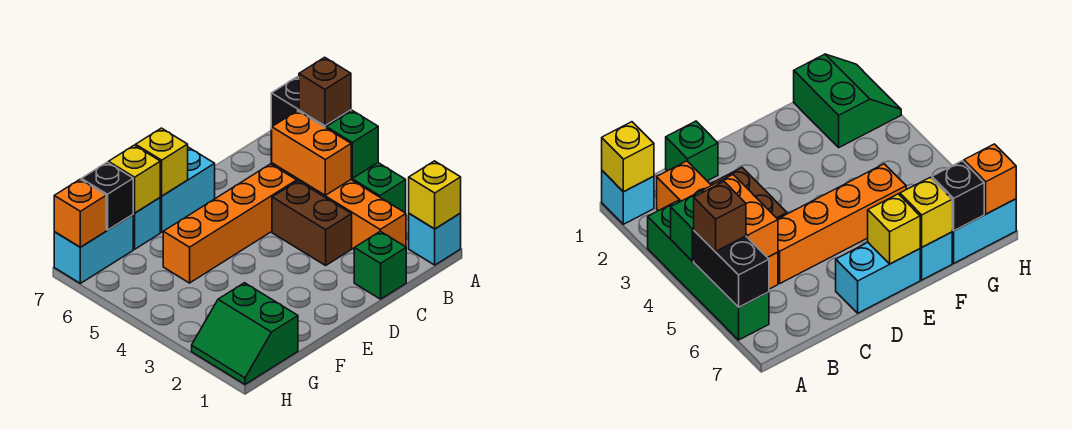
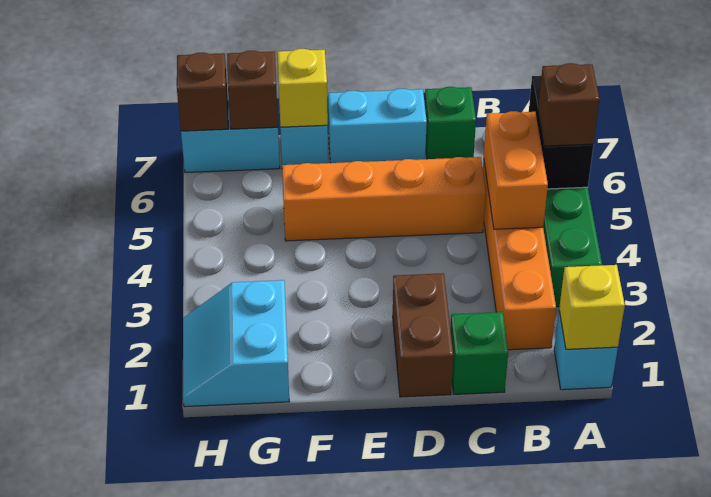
green brick A4 level 2 -> green brick C7 level 1
brown brick C3:C4 level 1 -> brown brick D1:D2 level 1
yellow brick E7 level 2 -> none
green slope G1:H2 level 1 top G -> cyan slope G1:H2 level 1 top G
black brick G7 level 2 -> brown brick G7 level 2
orange brick H7 level 2 -> brown brick H7 level 2

